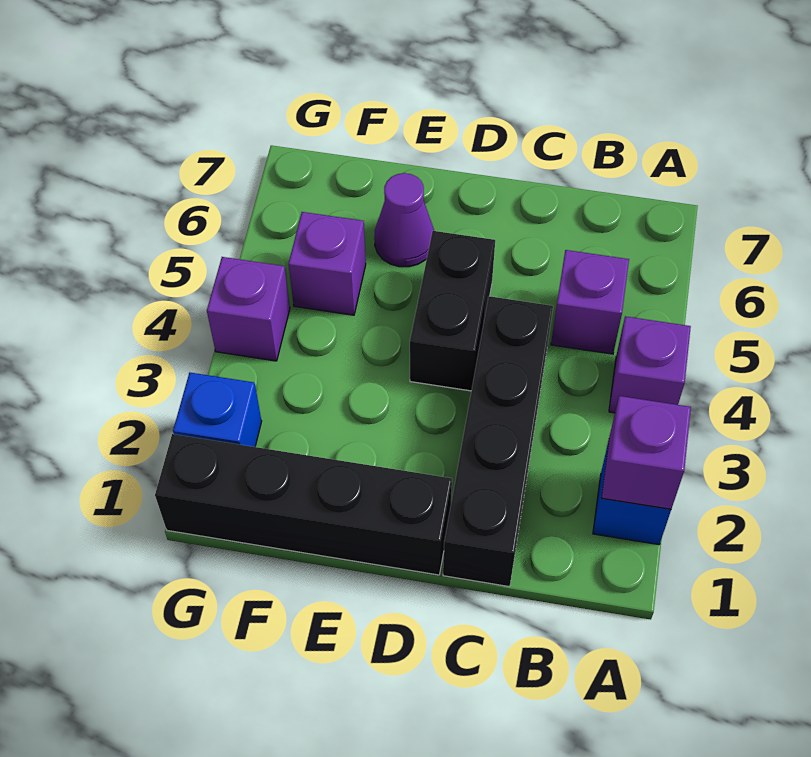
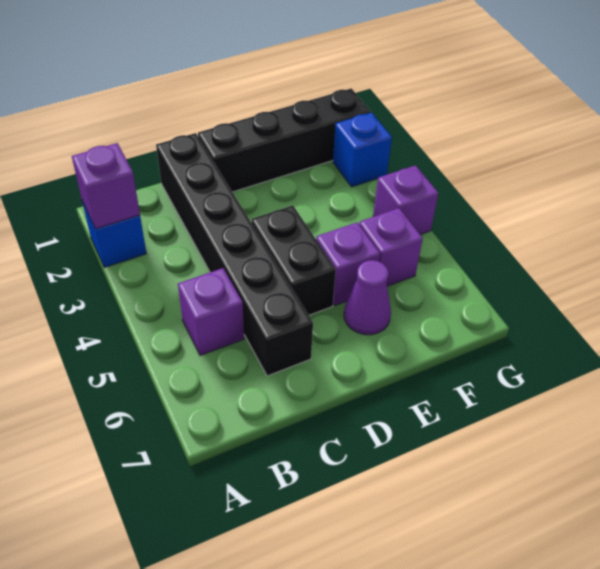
purple brick A4 level 1 -> purple brick E5 level 1
black brick C1:C4 level 1 -> black brick C1:C6 level 1

